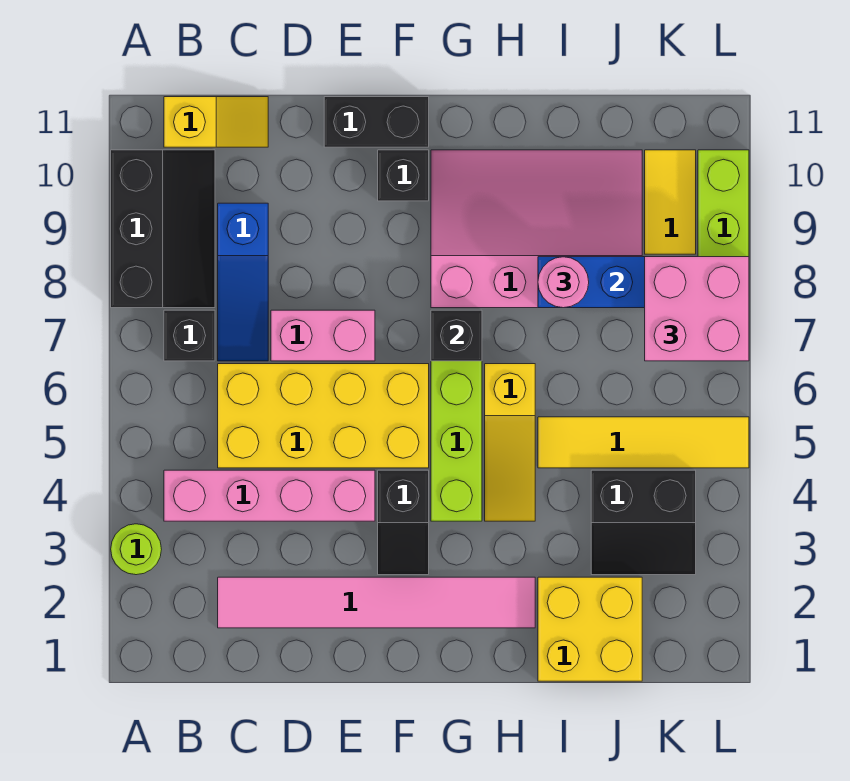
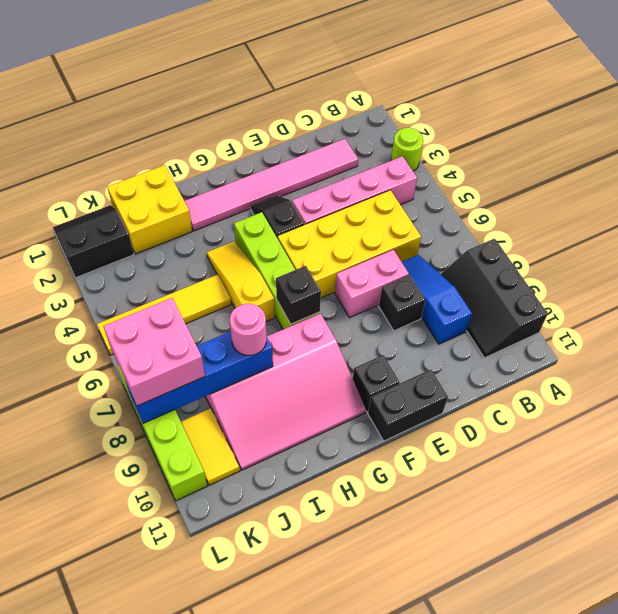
black brick B7 level 1 -> black brick D8 level 1
yellow slope B11:C11 level 1 top B -> none
black slope J3:K4 level 1 top 4 -> black slope K1:L2 level 1 top 2

